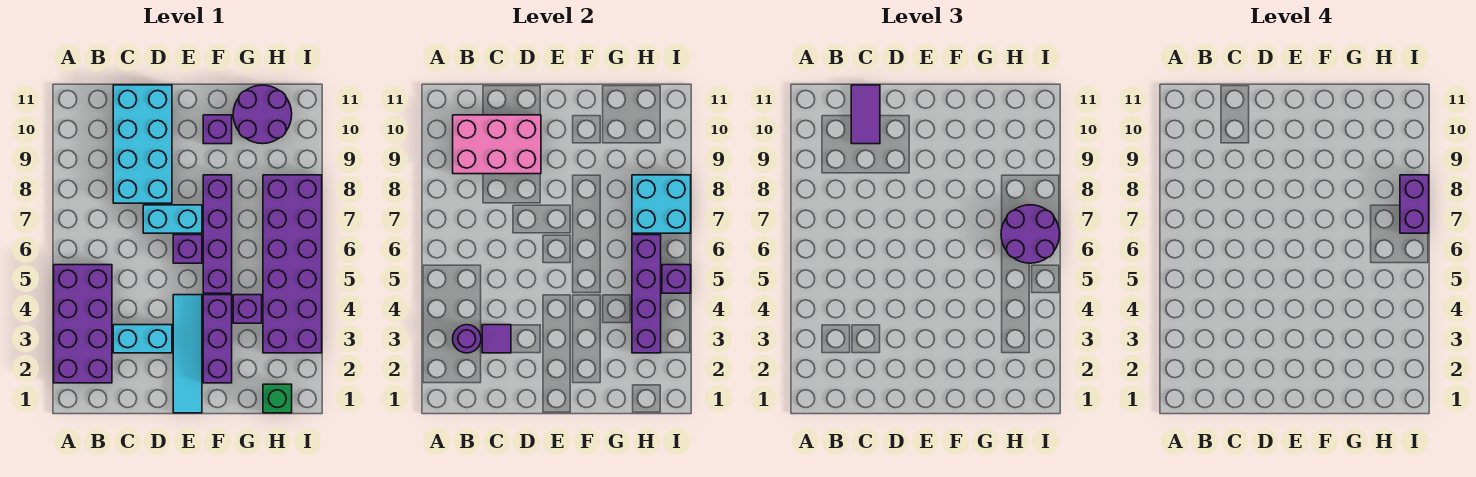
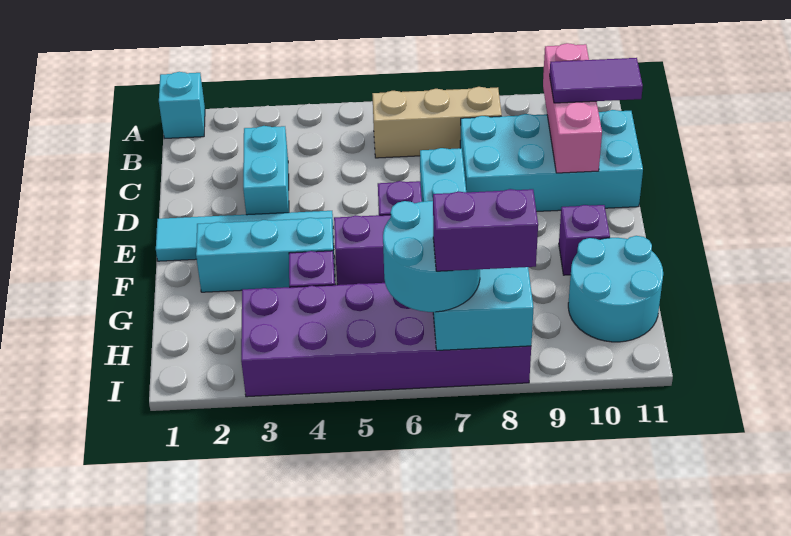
none -> cyan brick A1 level 1
purple brick A2:B5 level 1 -> none
purple round brick B3 level 2 -> none
none -> tan brick B6:B8 level 1
pink brick B9:D10 level 2 -> pink brick B10:D10 level 2
purple tile C3 level 2 -> none
purple brick F2:F4 level 1 -> cyan brick F2:F4 level 1
purple round brick G10:H11 level 1 -> cyan round brick G10:H11 level 1
green brick H1 level 1 -> none
purple brick H3:H6 level 2 -> none
purple round brick H6:I7 level 3 -> cyan round brick H6:I7 level 3
purple brick I5 level 2 -> none

